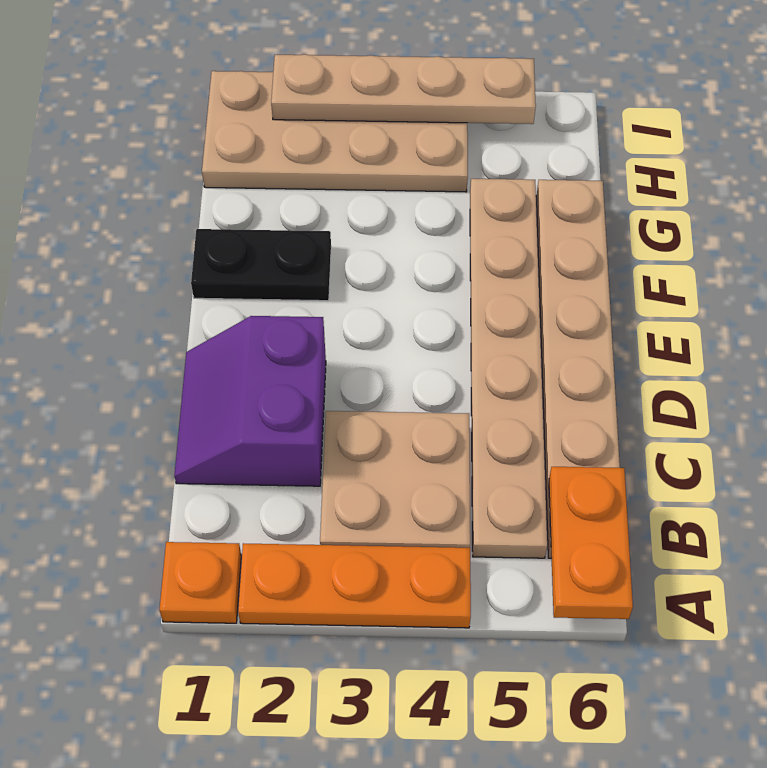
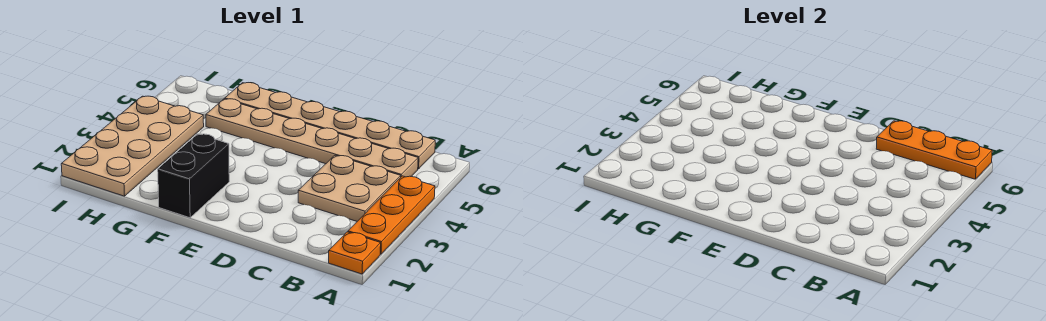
orange plate A6:B6 level 2 -> orange plate A6:C6 level 2
purple slope C1:D2 level 1 top 2 -> none
black plate F1:F2 level 1 -> black brick F1:F2 level 1
tan plate I2:I5 level 2 -> none

